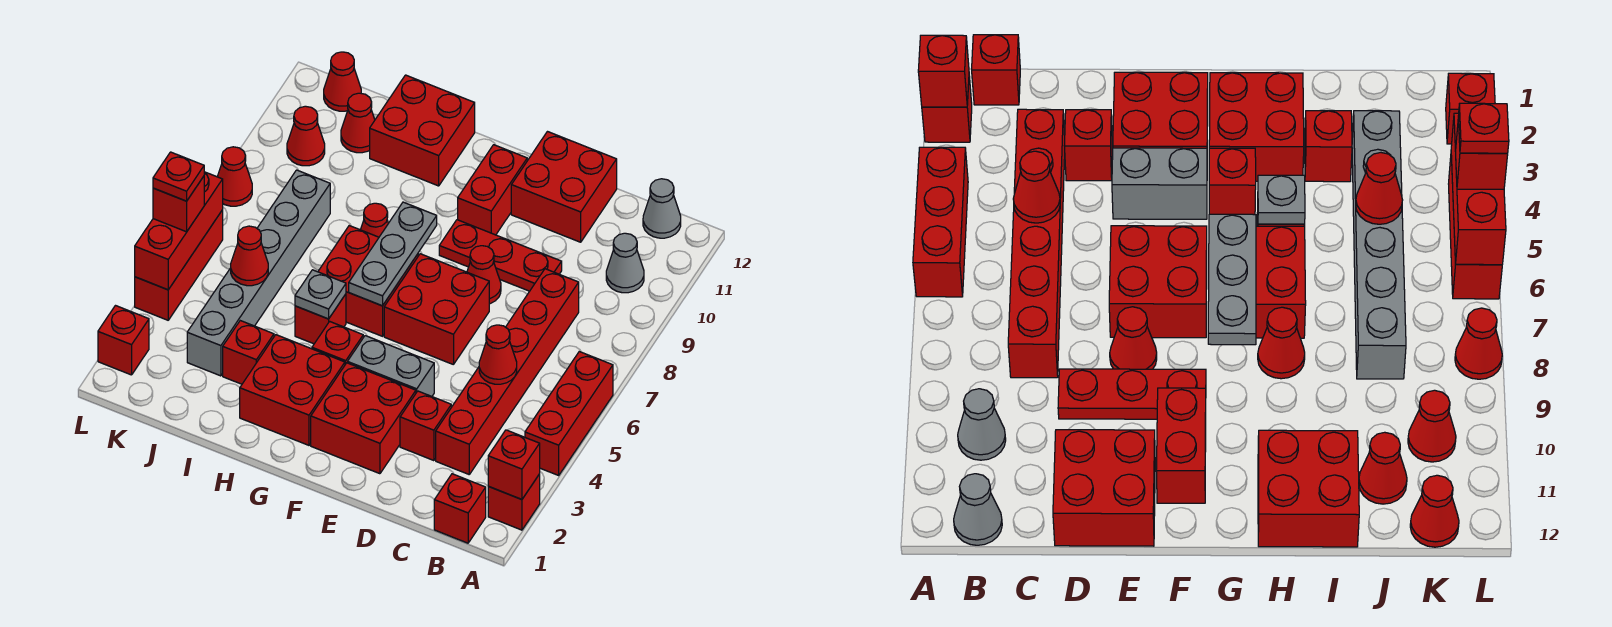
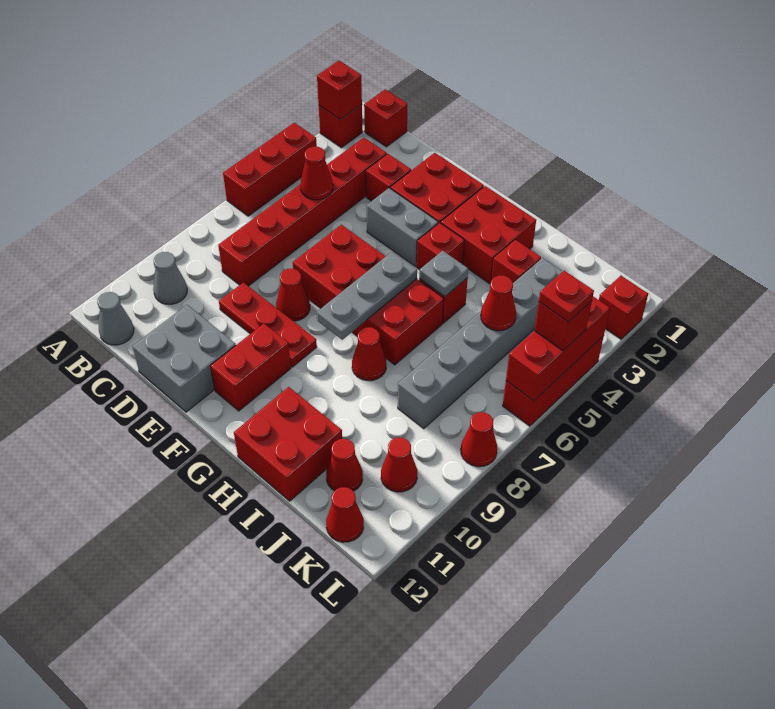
red brick D11:E12 level 1 -> grey brick D11:E12 level 1

